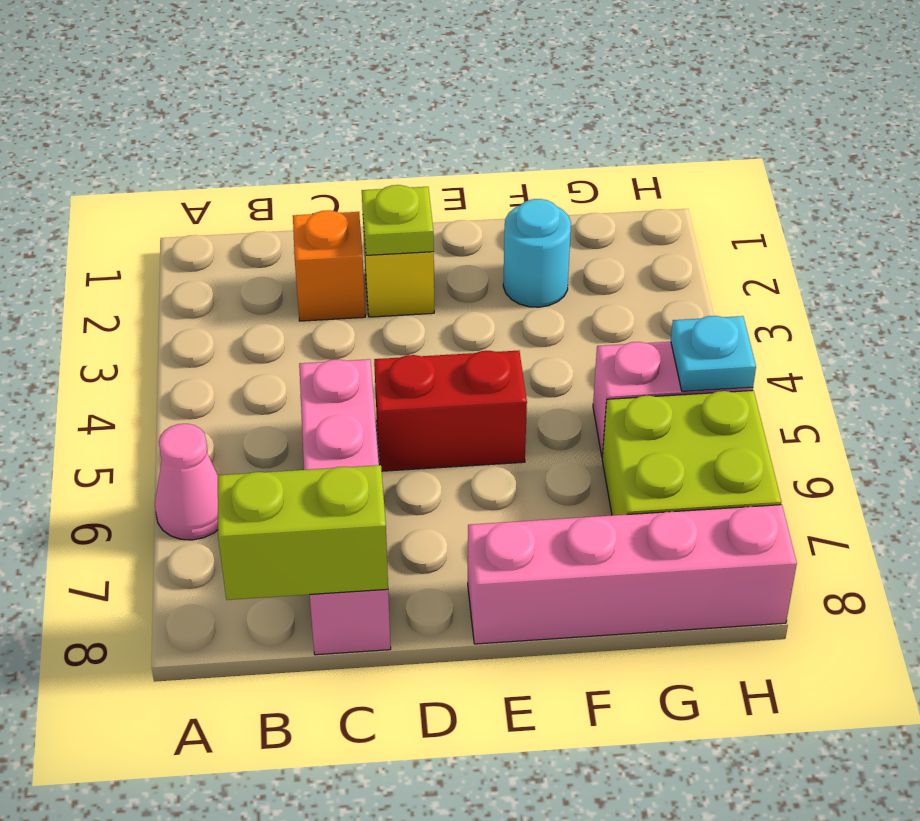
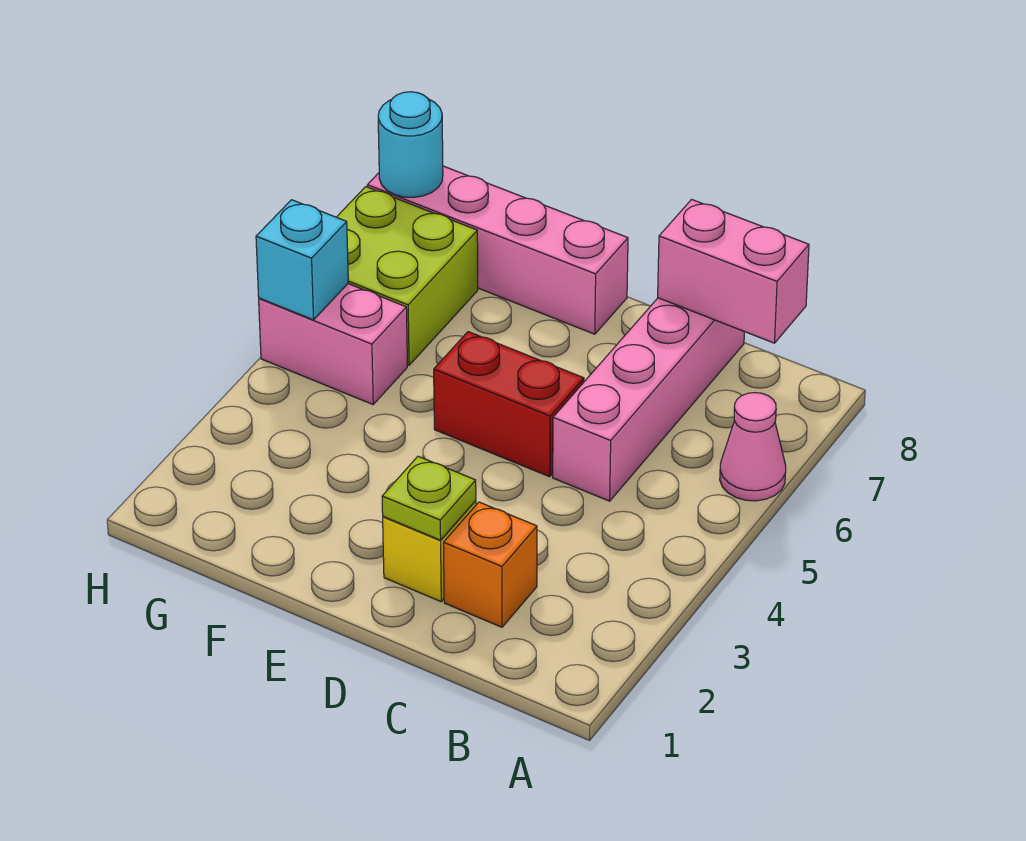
lime brick B8:C8 level 2 -> pink brick B8:C8 level 2
cyan round brick F2 level 1 -> cyan round brick H8 level 2
cyan plate H5 level 2 -> cyan brick H5 level 2

